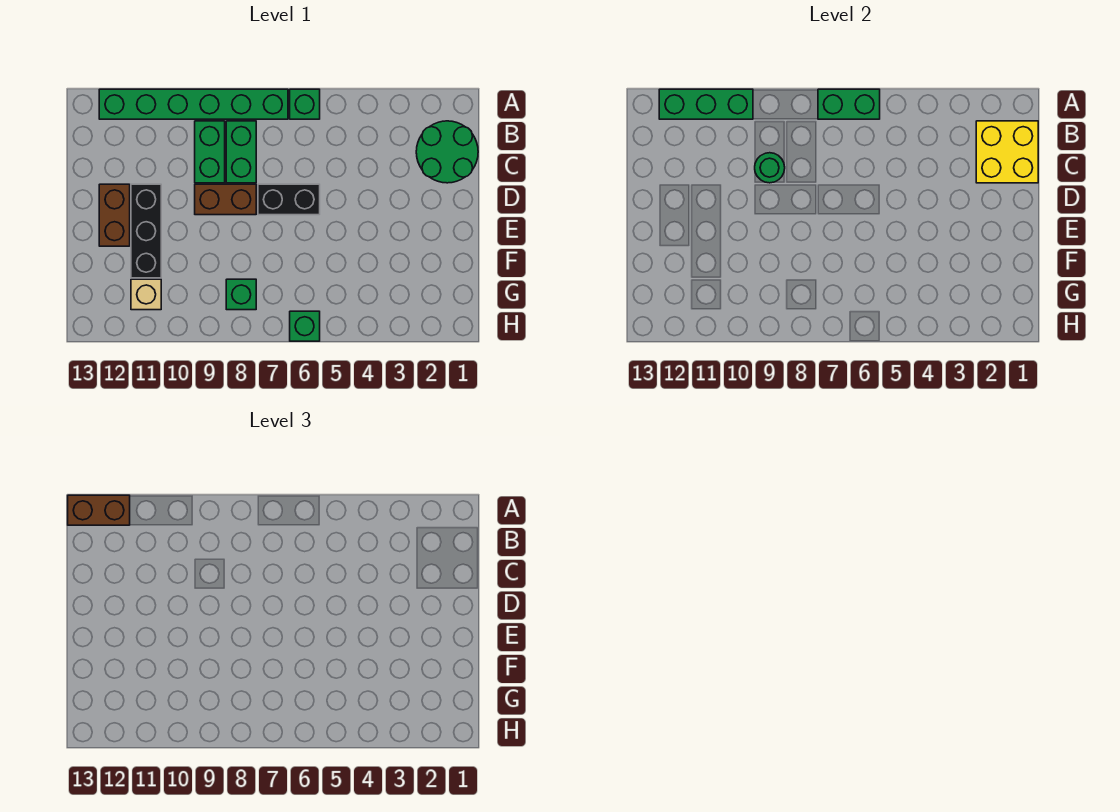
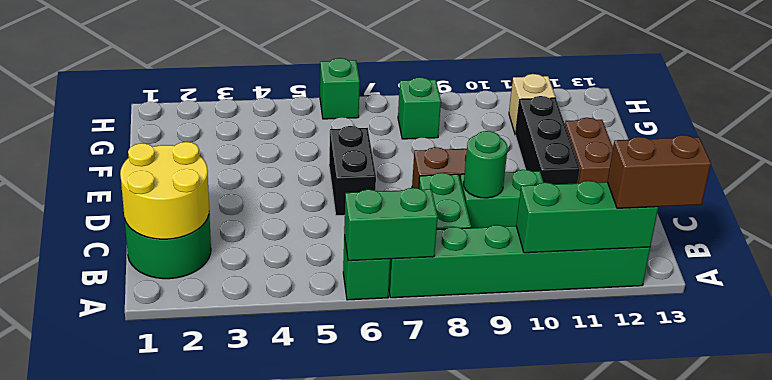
yellow brick B1:C2 level 2 -> yellow round brick B1:C2 level 2
green brick B9:C9 level 1 -> green brick C9:C10 level 1
black brick D6:D7 level 1 -> black brick D6:E6 level 1

